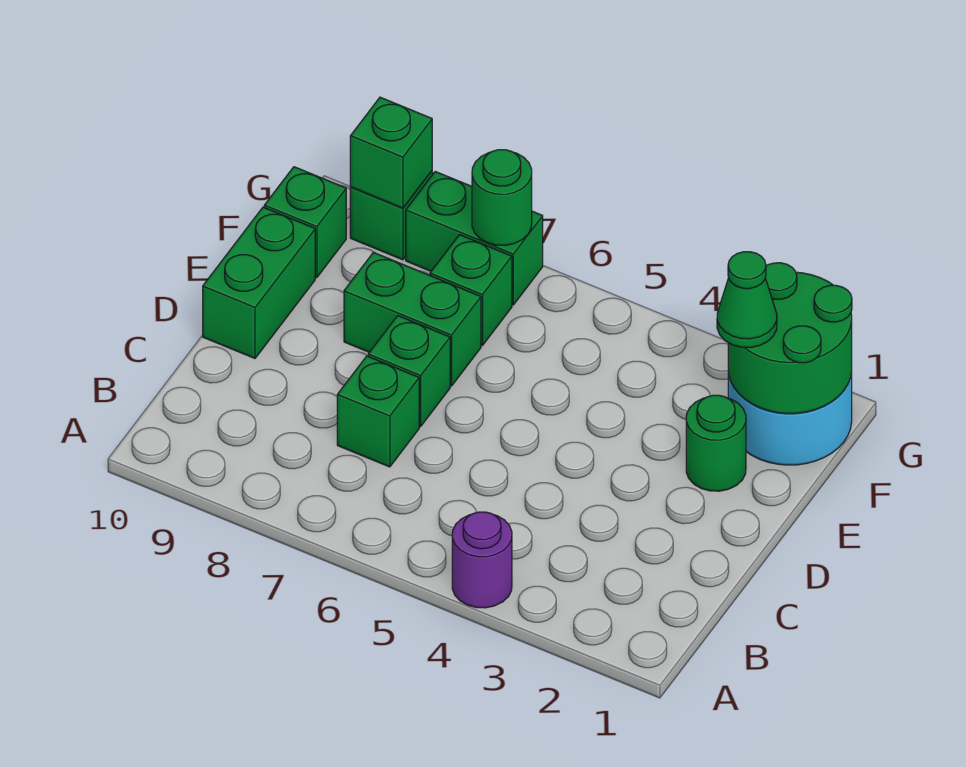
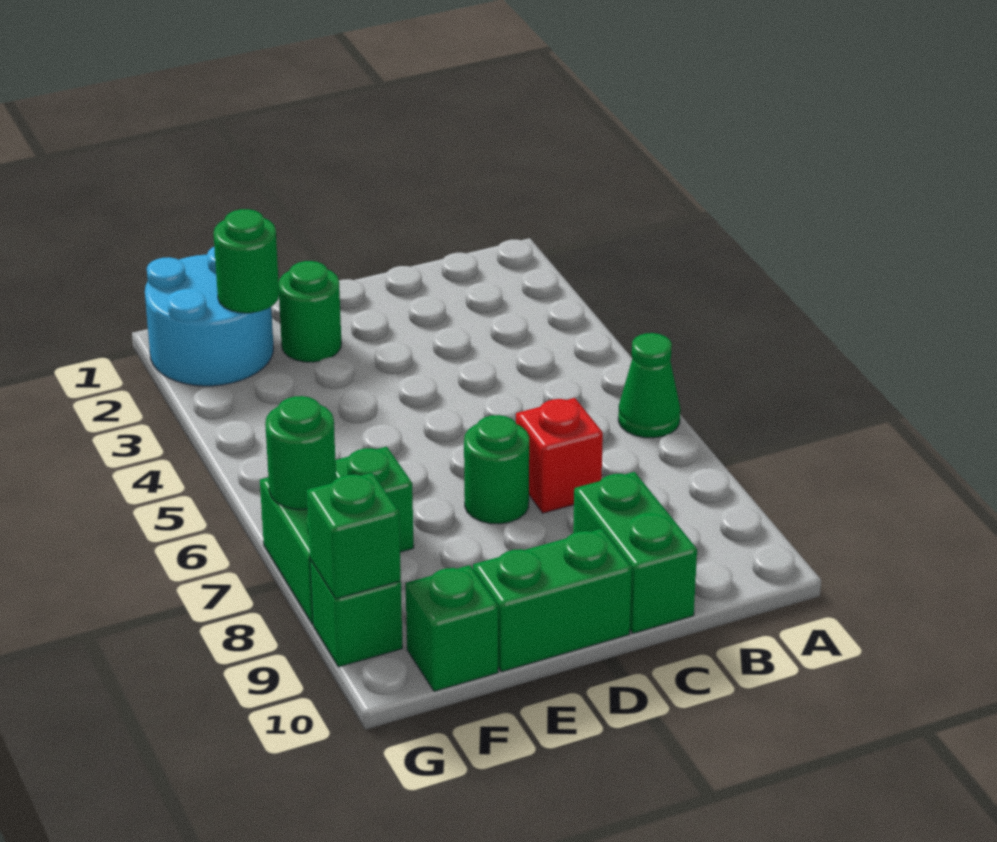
purple round brick A4 level 1 -> none
green brick C7 level 1 -> red brick C7 level 1
green brick D7 level 1 -> green round brick D7 level 1
green brick E7:E8 level 1 -> green brick C9:C10 level 1
green round brick F1:G2 level 2 -> green round brick F2 level 2
green cone F2 level 3 -> green cone A6 level 1

